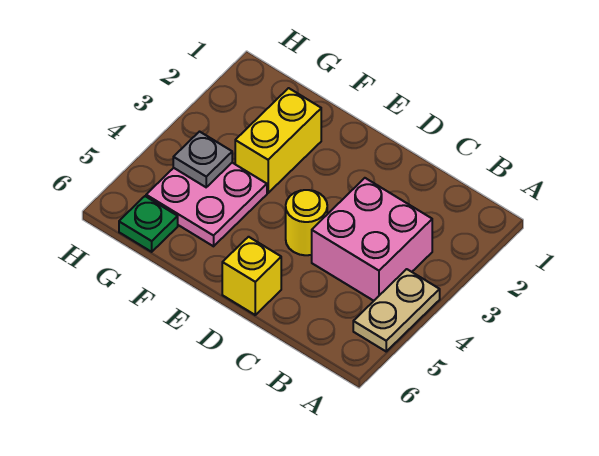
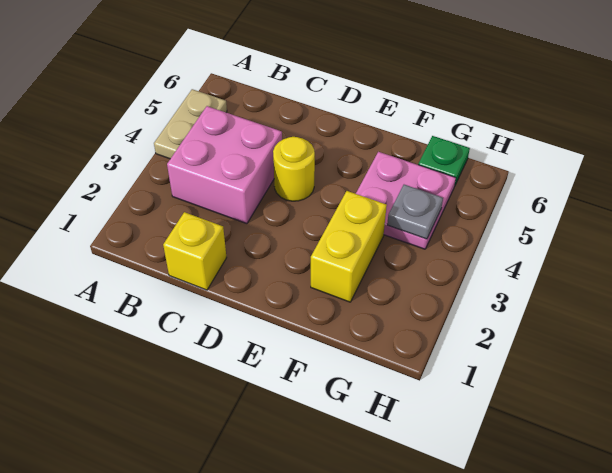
yellow brick D6 level 1 -> yellow brick C1 level 1

